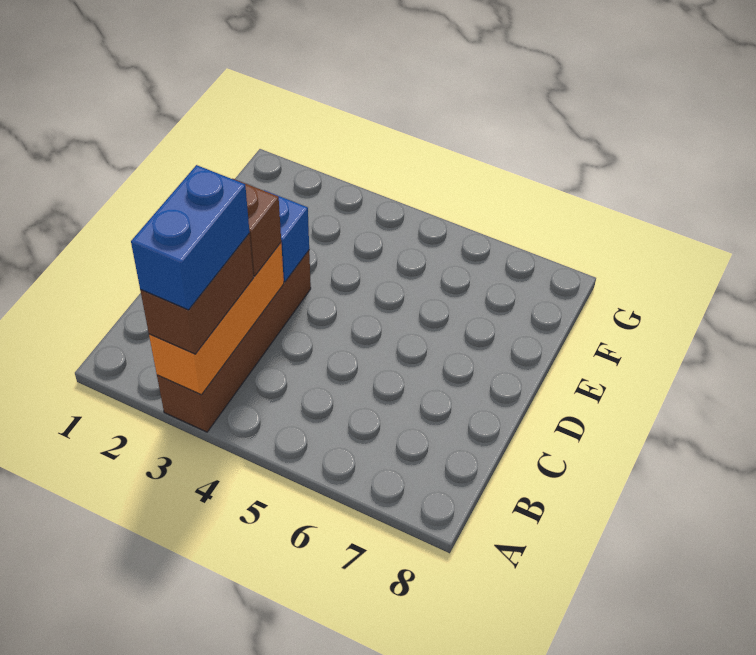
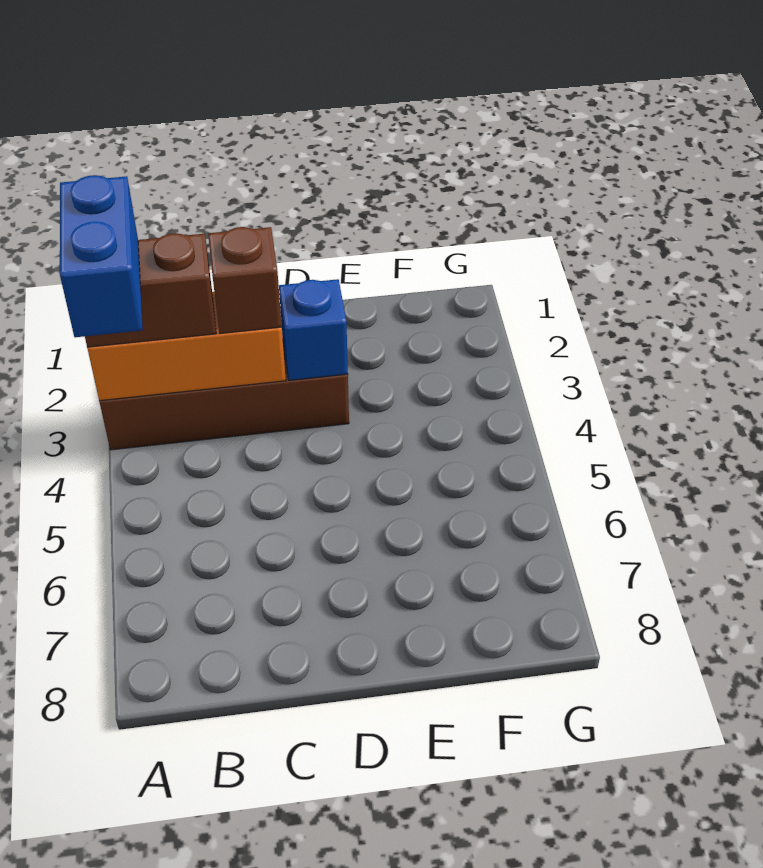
blue brick A3:B3 level 4 -> blue brick A3:A4 level 4

